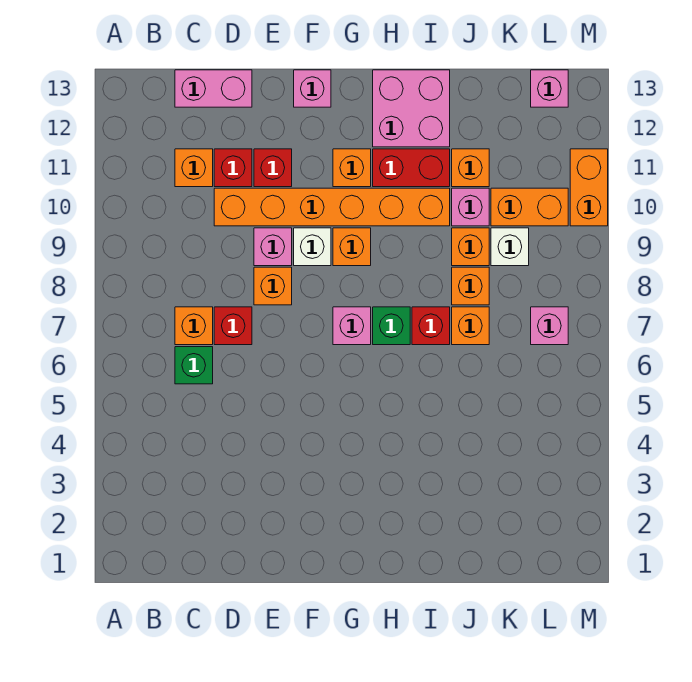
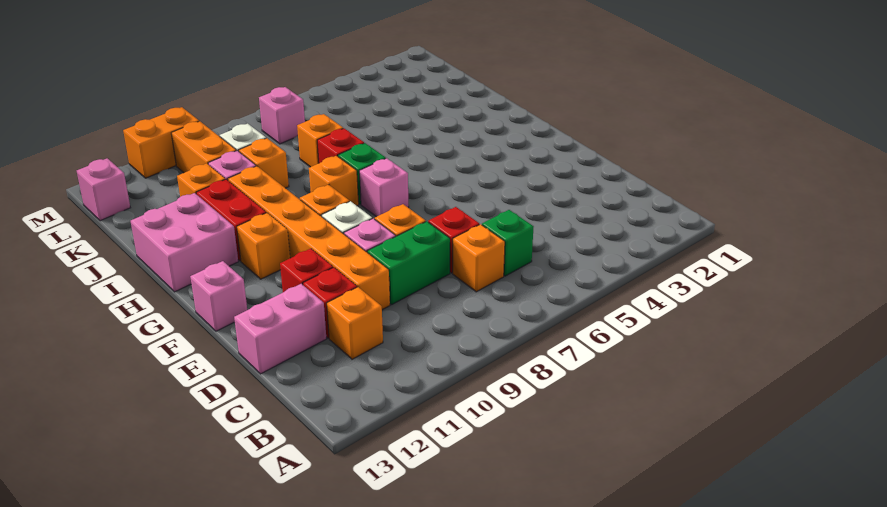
pink brick C13:D13 level 1 -> pink brick D12:D13 level 1
none -> green brick D8:D9 level 1
orange brick J8 level 1 -> orange brick H8 level 1

